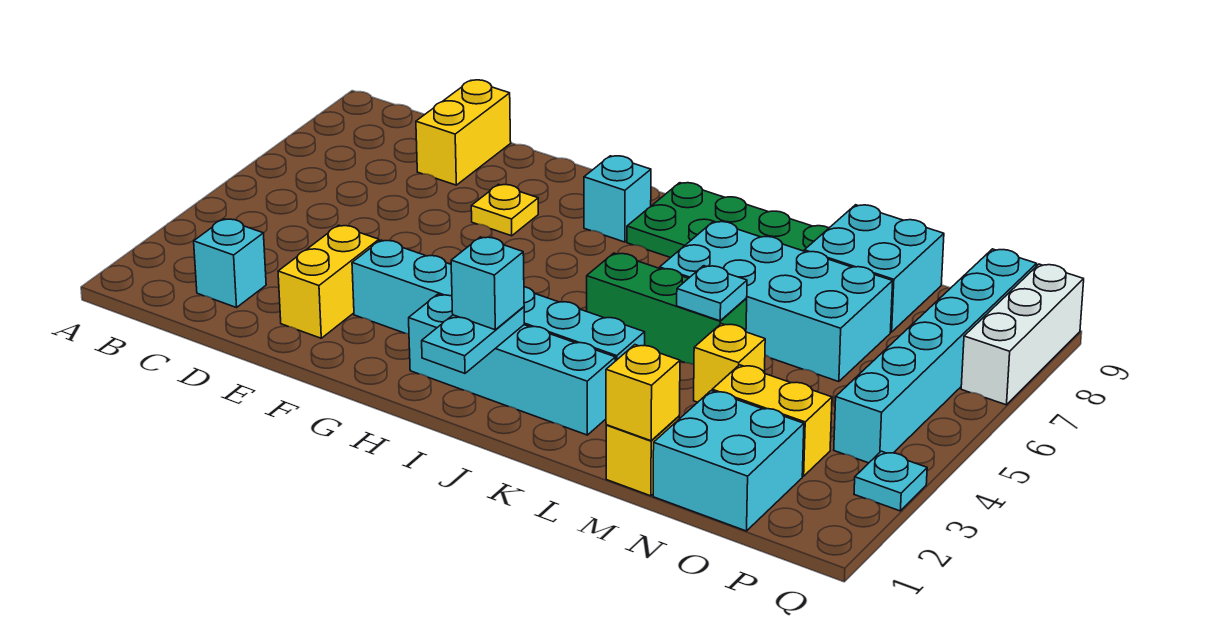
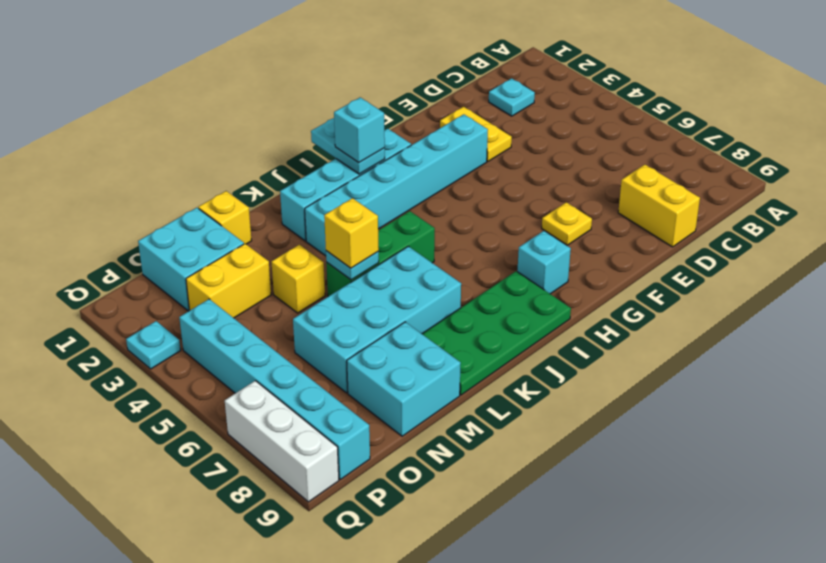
cyan brick C2 level 1 -> cyan plate C2 level 1
yellow brick E2:E3 level 1 -> yellow plate E2:E3 level 1
yellow brick M1 level 2 -> yellow brick L5 level 3

